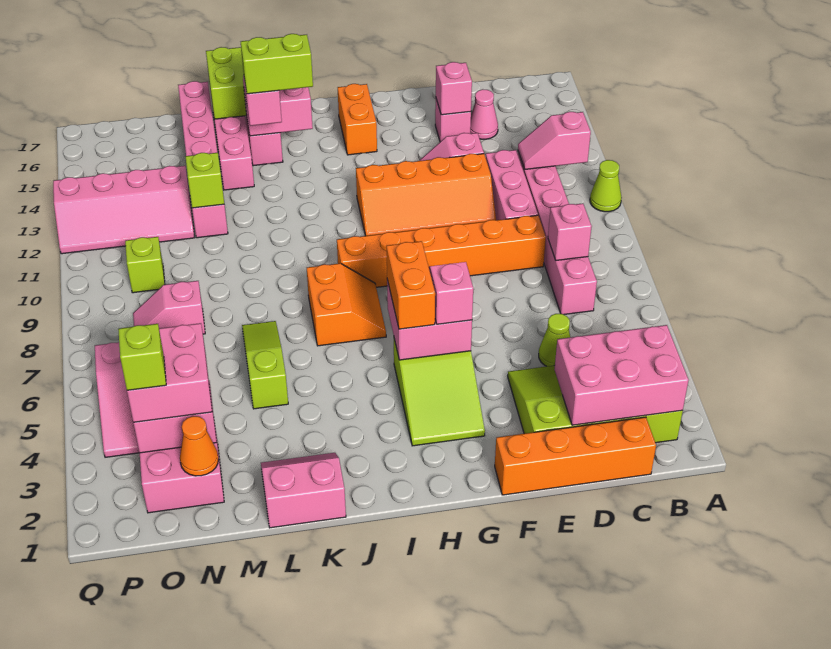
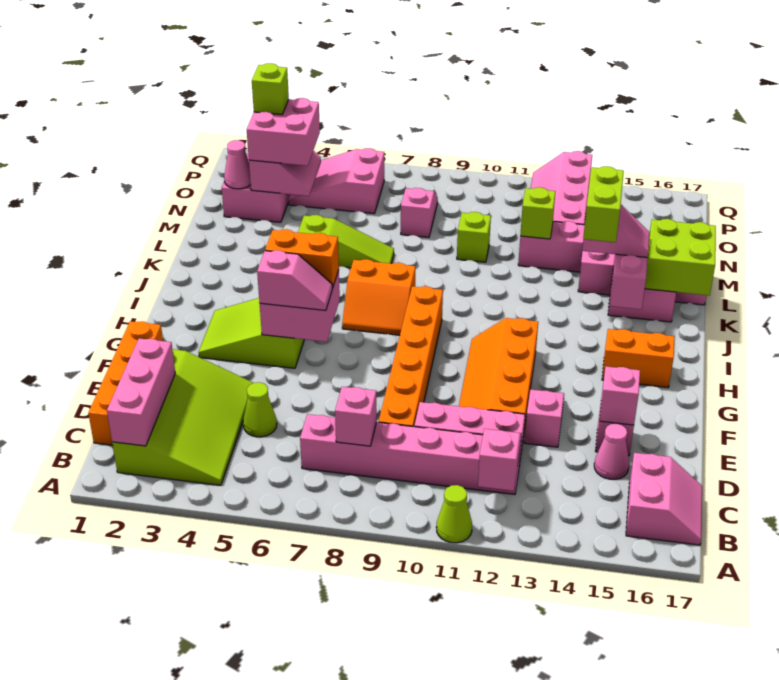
pink brick B2:D3 level 2 -> pink brick B2:D2 level 2
pink slope K1:L2 level 1 top 1 -> pink slope B16:C17 level 1 top 16
orange cone N2 level 2 -> pink cone N2 level 2
lime brick O10 level 1 -> lime brick M10 level 1

